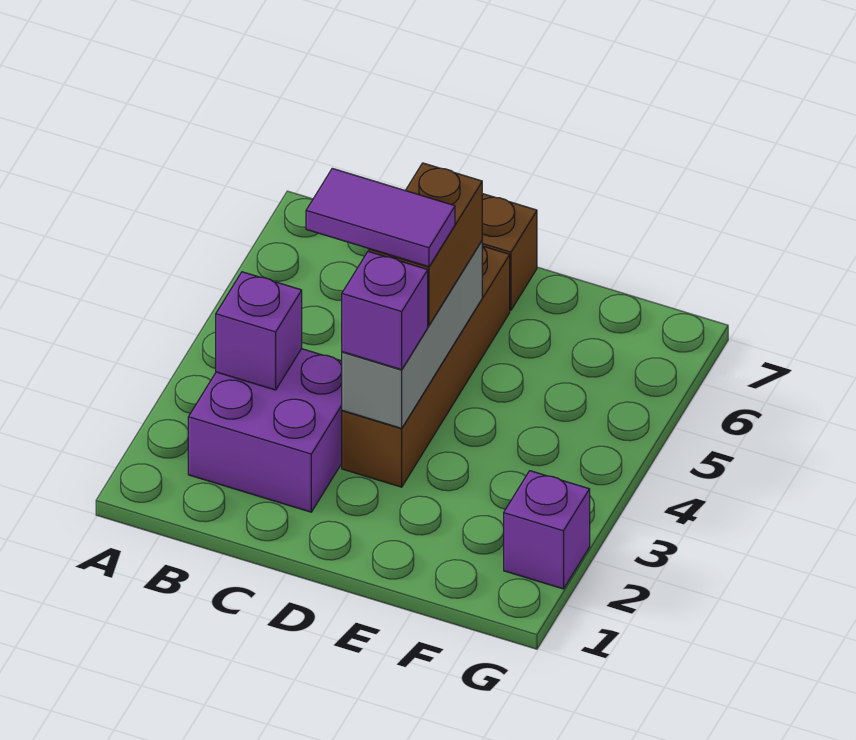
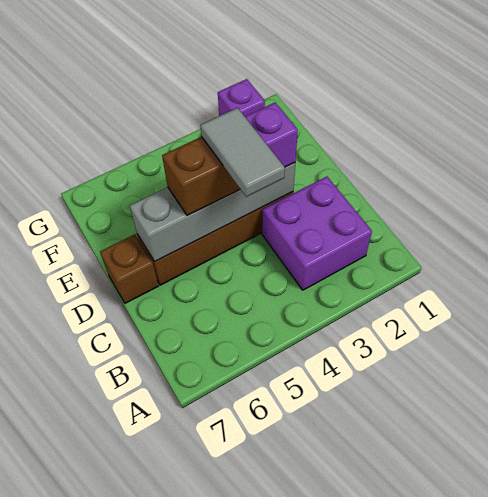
purple brick B3 level 2 -> none
purple tile C4:D4 level 4 -> grey tile C4:D4 level 4
grey brick D3:D5 level 2 -> grey brick D3:D6 level 2

